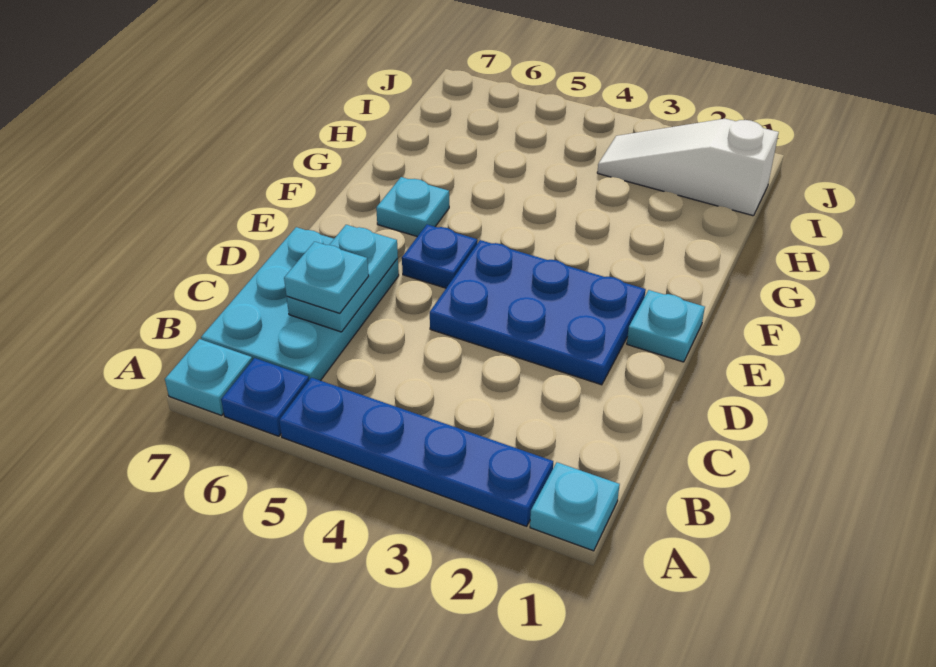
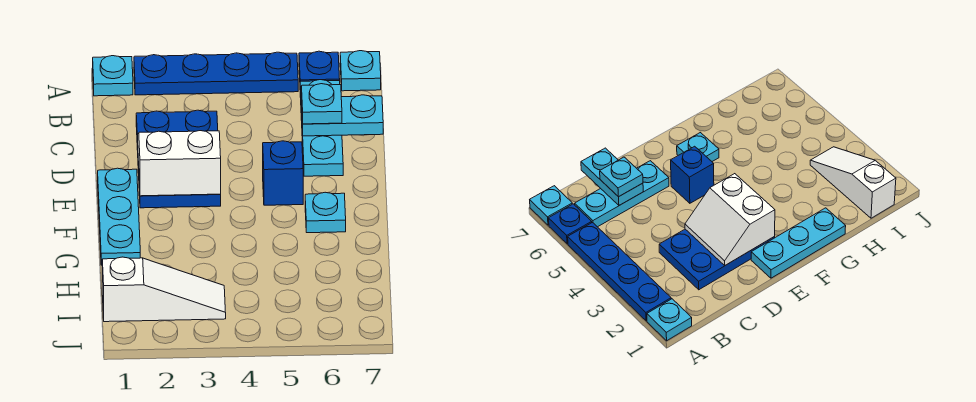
cyan plate B6:D7 level 1 -> cyan plate B6:D6 level 1
cyan plate C6:D6 level 2 -> cyan plate C6:C7 level 2
blue plate D2:E4 level 1 -> blue plate C2:E3 level 1
none -> white slope D2:E3 level 2 top E
cyan plate E1 level 1 -> cyan plate E1:G1 level 1
blue plate E5 level 1 -> blue brick E5 level 1

